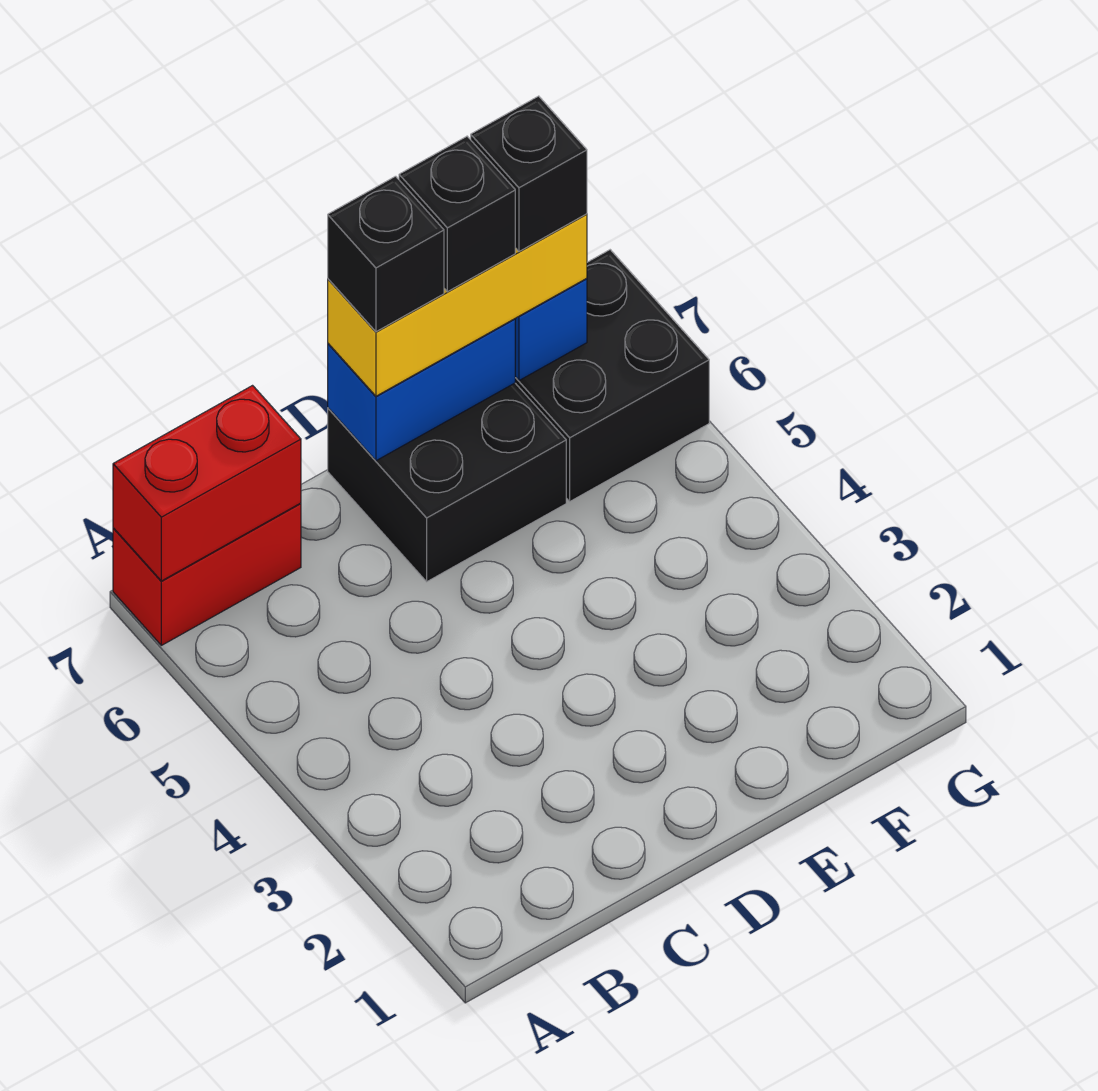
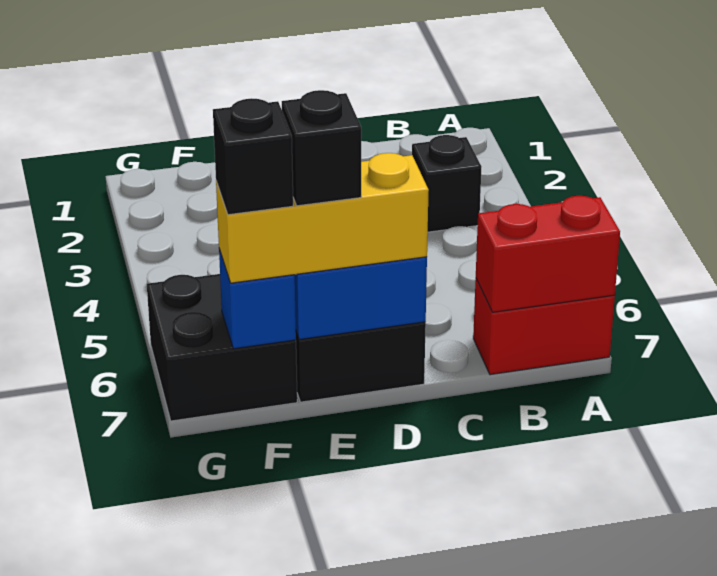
black brick D7 level 4 -> black brick B3 level 1

